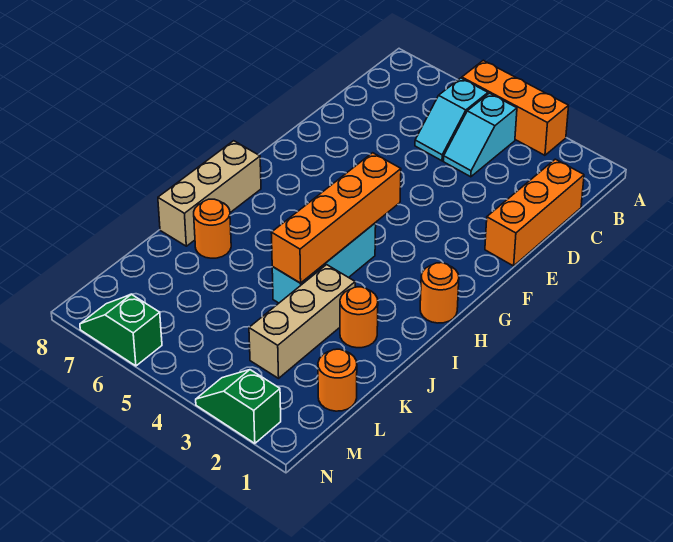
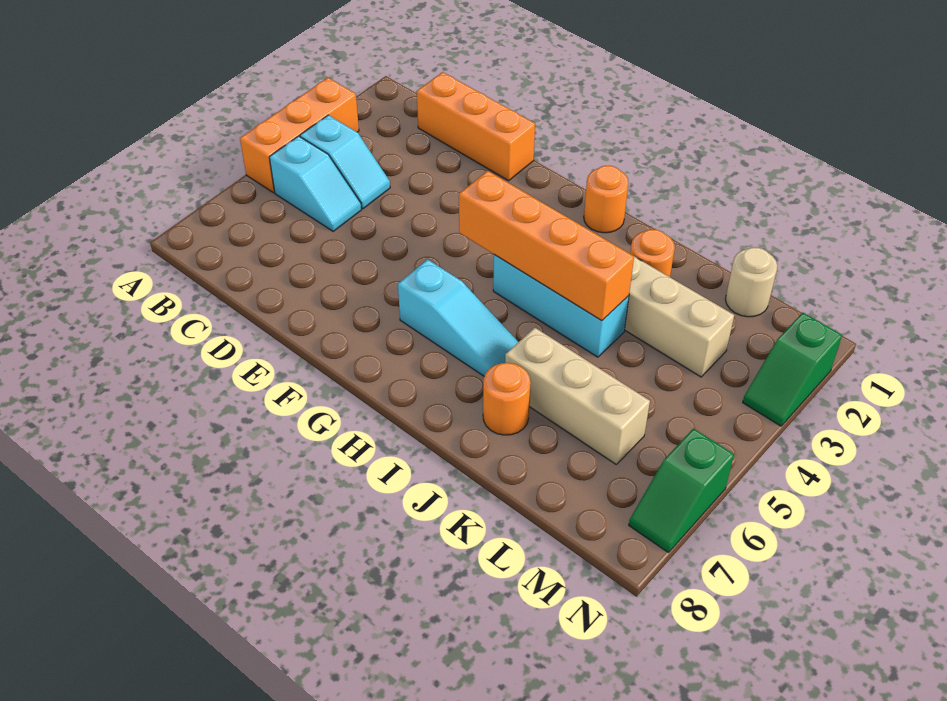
none -> cyan slope G6:I6 level 1 top G
tan brick H8:J8 level 1 -> tan brick J6:L6 level 1
orange round brick L1 level 1 -> tan round brick L1 level 1

